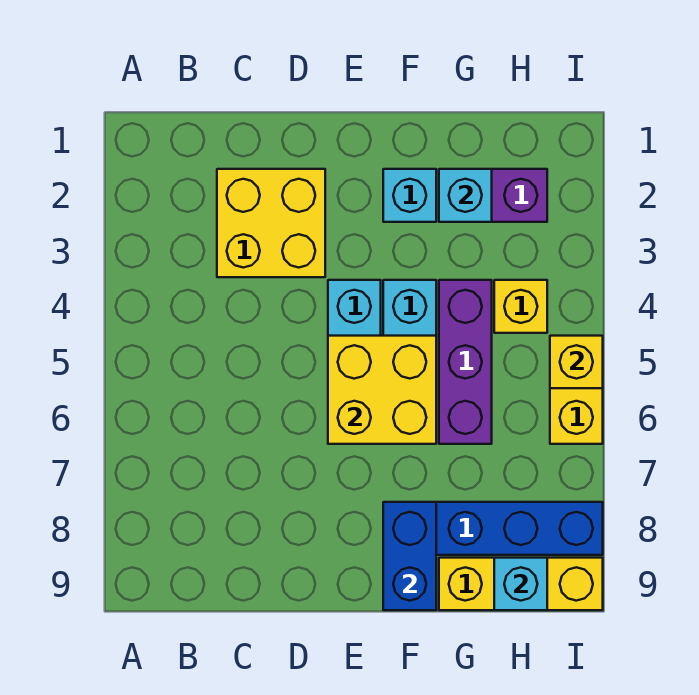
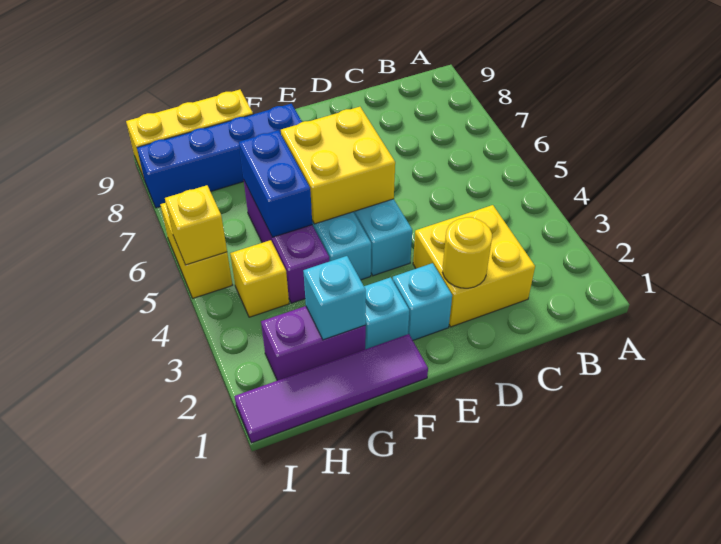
none -> yellow round brick D2 level 2
none -> purple tile F1:I1 level 1
blue brick F8:F9 level 2 -> blue brick G5:G6 level 2
cyan brick H9 level 2 -> cyan brick E2 level 1

